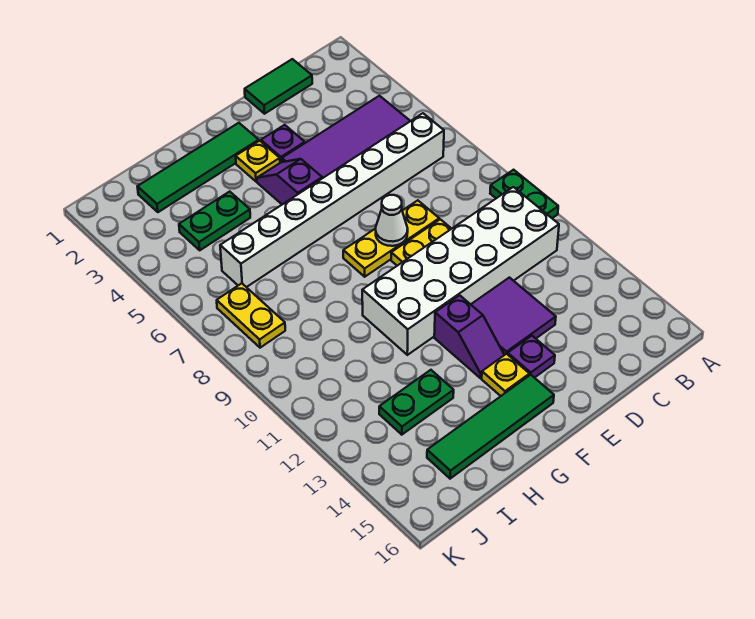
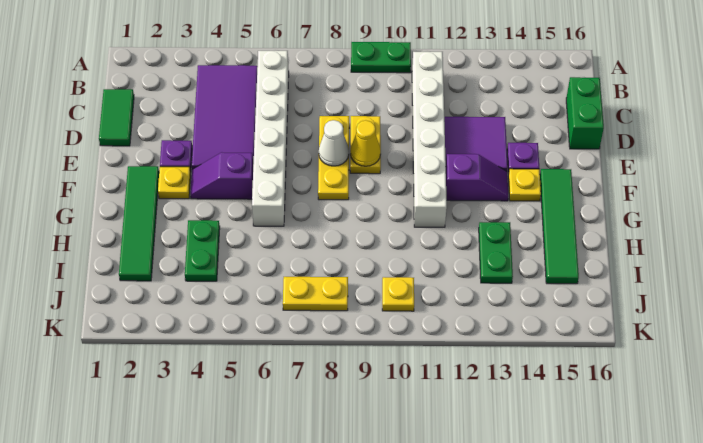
white brick B6:I6 level 1 -> white brick B6:G6 level 1
white brick B10:G11 level 1 -> white brick B11:G11 level 1
none -> green brick C16:D16 level 1
none -> yellow cone E9 level 2
none -> yellow plate J10 level 1

